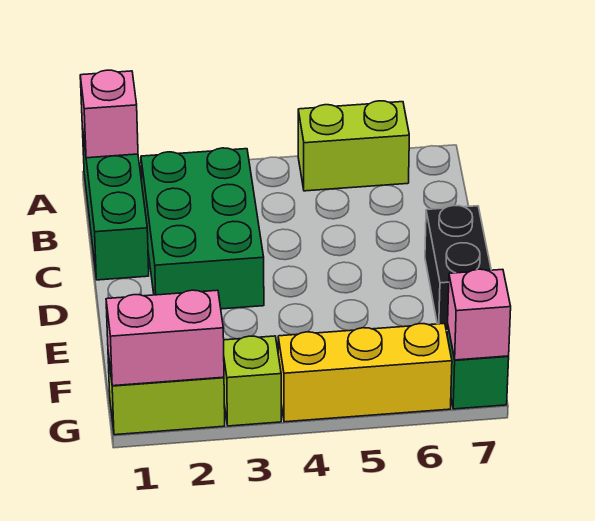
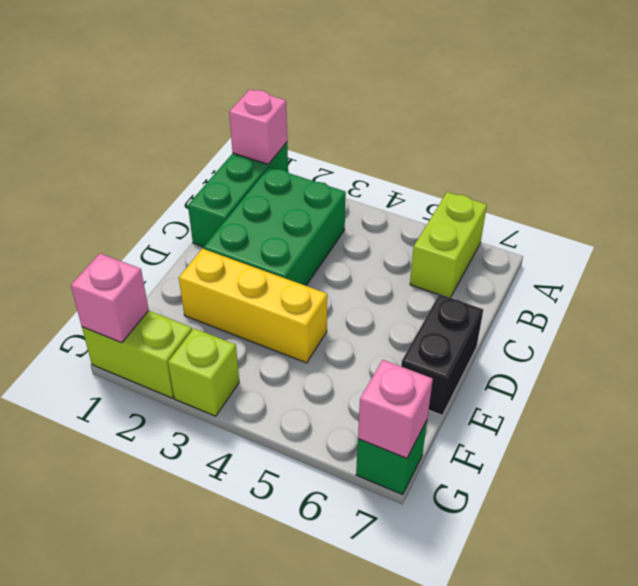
lime brick A5:A6 level 1 -> lime brick A6:B6 level 1
pink brick G1:G2 level 2 -> pink brick G1 level 2
yellow brick G4:G6 level 1 -> yellow brick E2:E4 level 1

